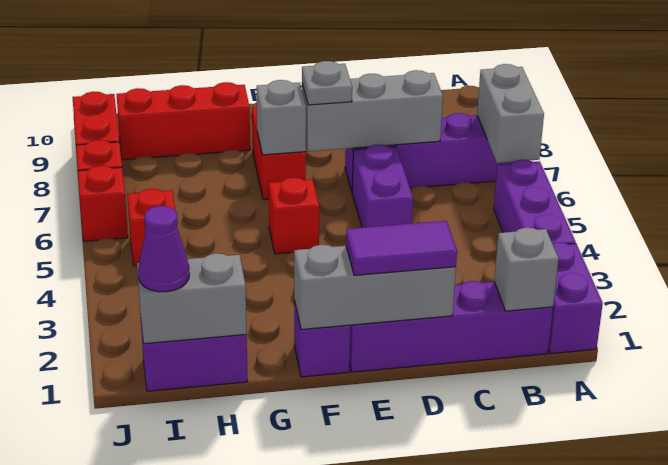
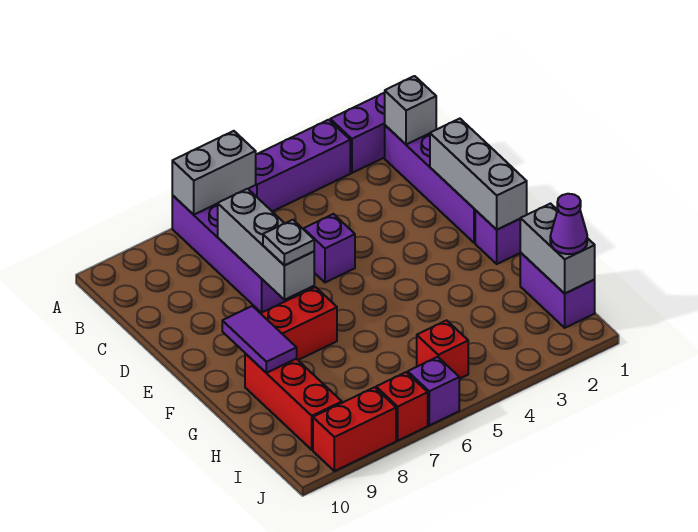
purple tile D1:E1 level 3 -> purple tile F9:G9 level 2
purple brick D5:D6 level 1 -> purple brick D5 level 1
red brick F5 level 1 -> none
grey brick F7 level 2 -> none
red brick J6 level 1 -> purple brick J6 level 1

